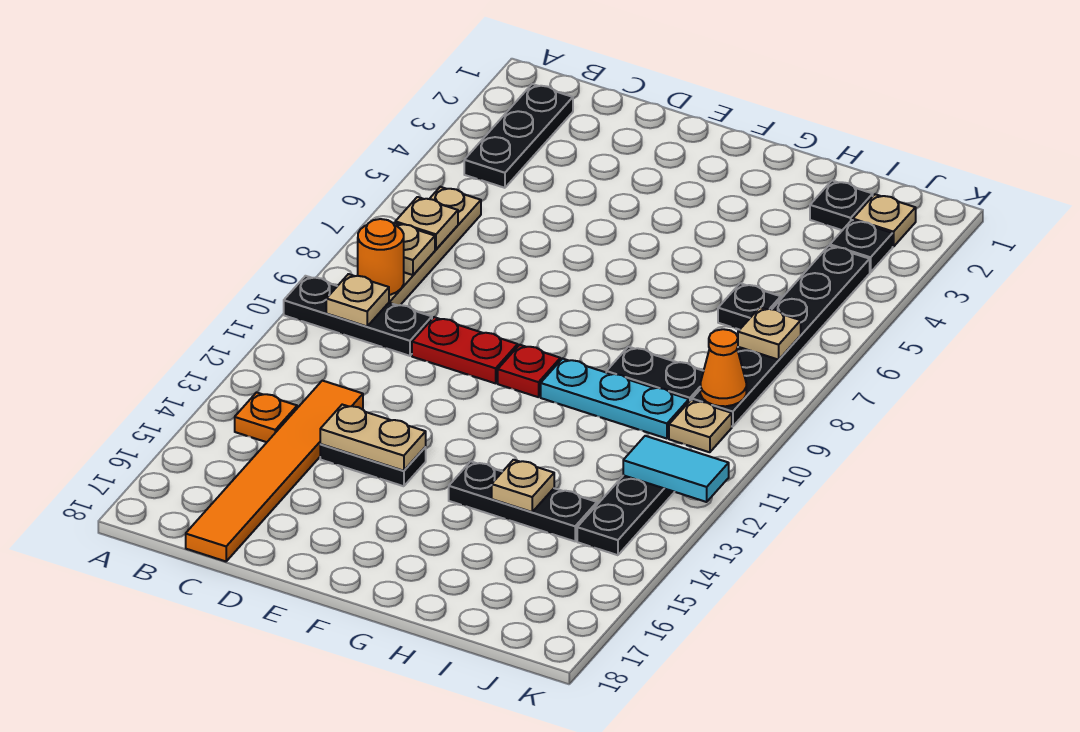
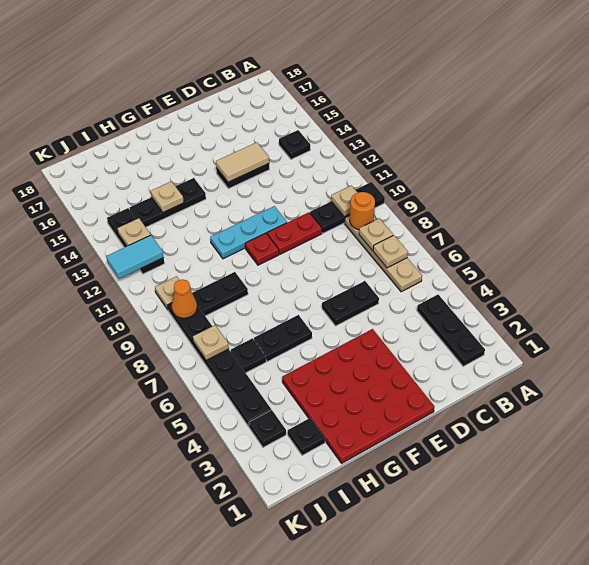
orange plate B14 level 1 -> black plate B14 level 1
orange tile C13:C18 level 1 -> none
none -> black plate D6:E6 level 1
tan plate D14:E14 level 2 -> tan tile D14:E14 level 2
none -> red plate E1:H4 level 1
none -> black plate G6:H6 level 1
cyan plate G10:I10 level 1 -> cyan plate E11:G11 level 1
tan plate J2 level 1 -> tan plate J13 level 2

